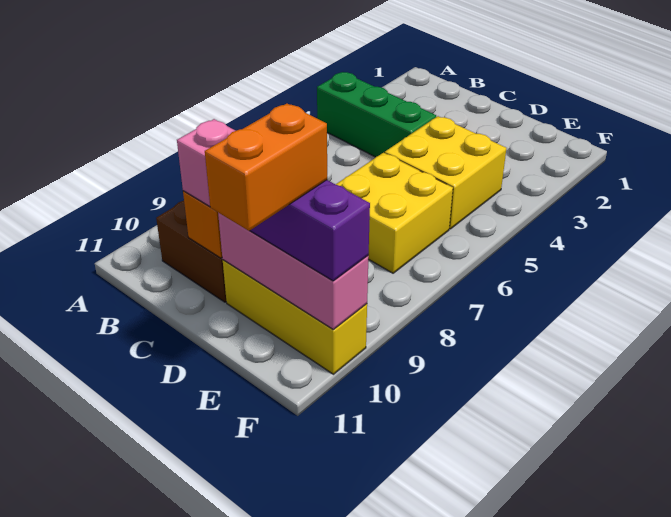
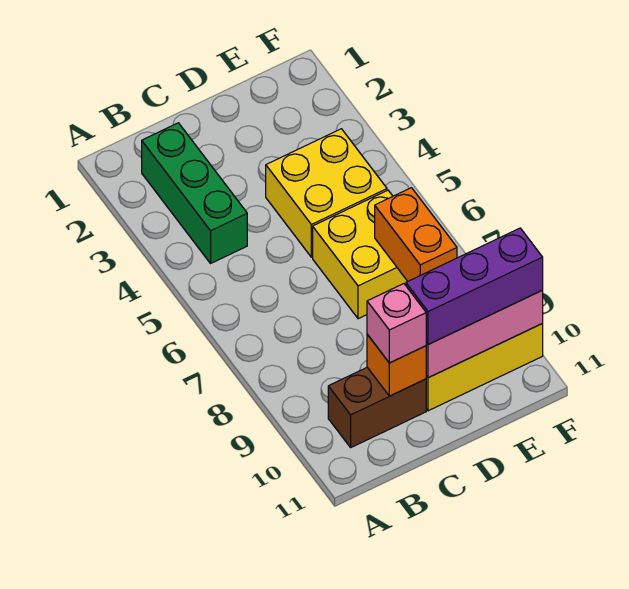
green brick A4:C4 level 1 -> green brick B2:B4 level 1
orange brick E10:E11 level 4 -> orange brick E7:E8 level 2

